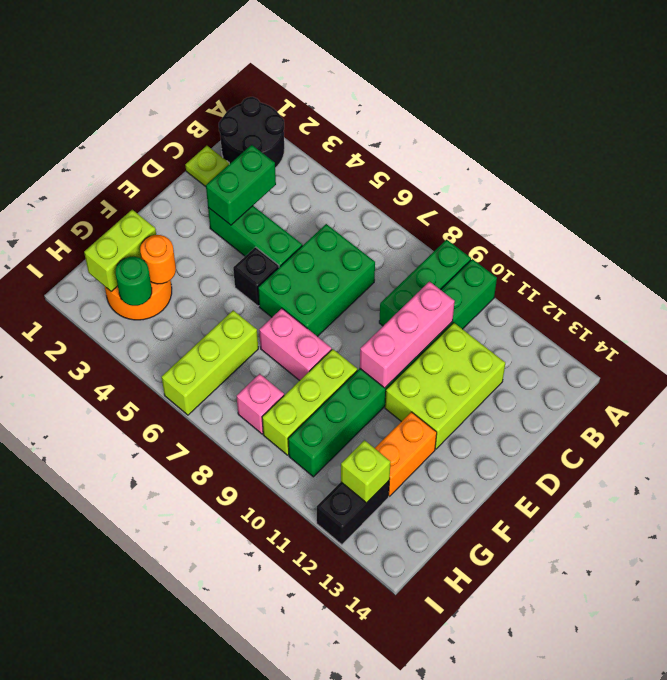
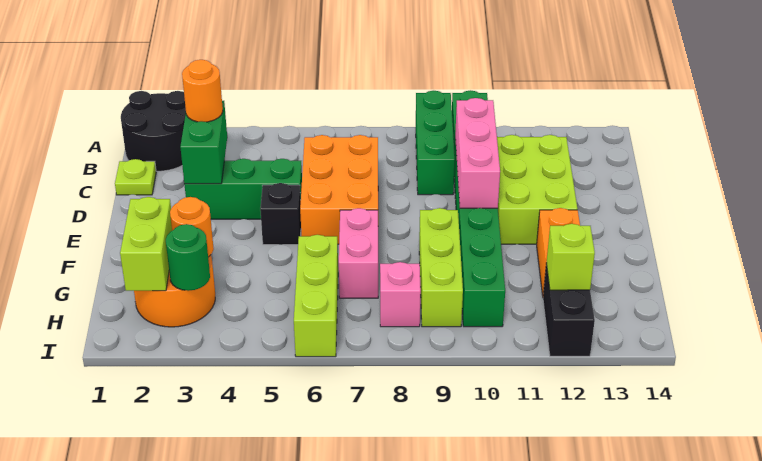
none -> orange round brick C3 level 3
green brick C6:E7 level 1 -> orange brick C6:E7 level 1
pink brick F7:F8 level 1 -> pink brick F7:G7 level 1

